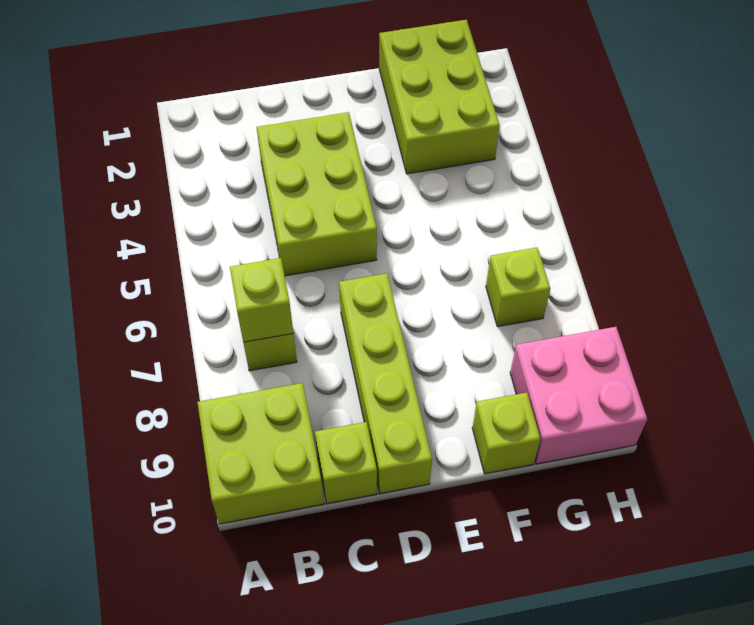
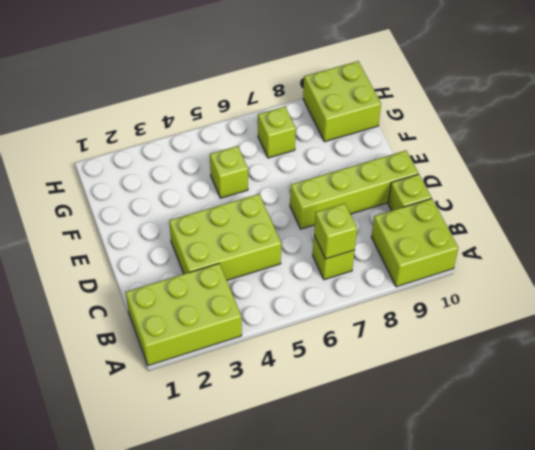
lime brick F1:G3 level 1 -> lime brick A1:B3 level 1
lime brick F10 level 1 -> lime brick F5 level 1
pink brick G9:H10 level 1 -> lime brick G9:H10 level 1

